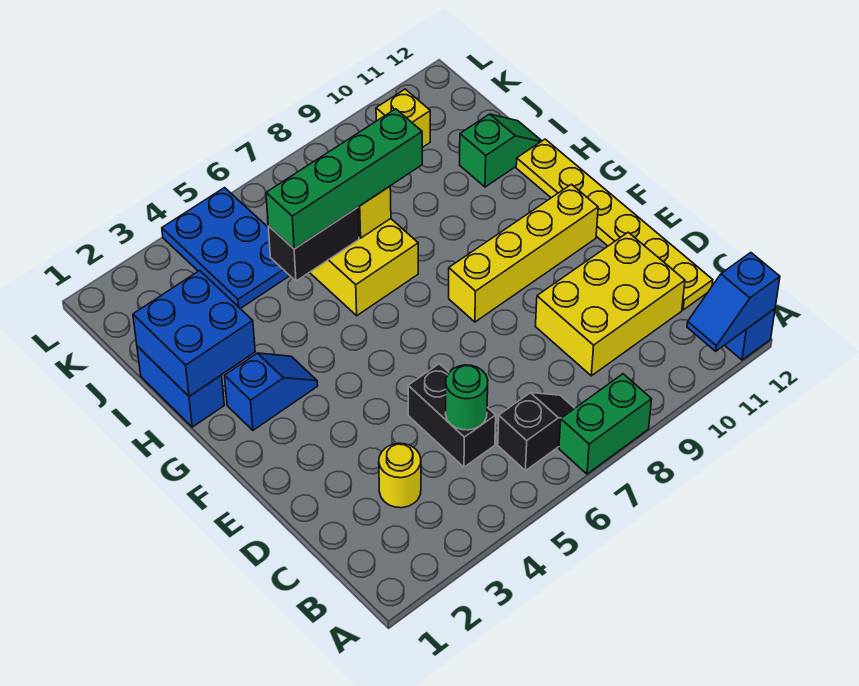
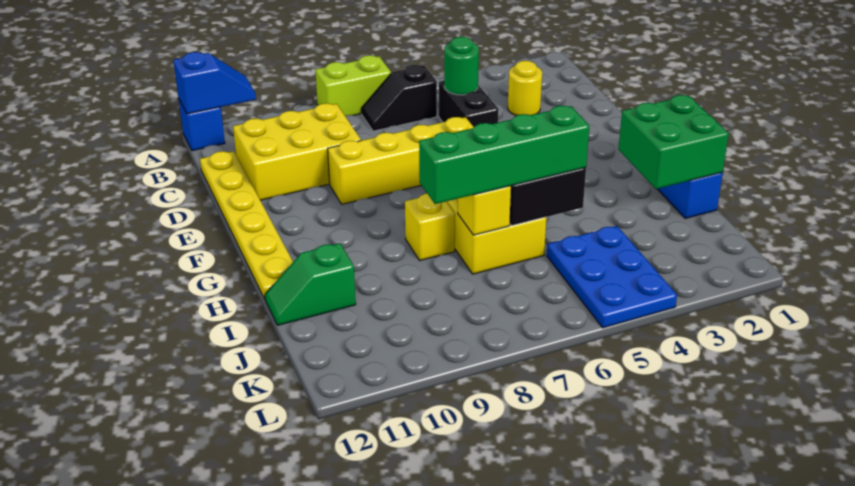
green brick A7:A8 level 1 -> lime brick A7:A8 level 1
yellow brick F8:F11 level 1 -> yellow brick E6:E9 level 1
blue slope G2:G3 level 1 top 2 -> none
blue brick H1:I2 level 2 -> green brick H1:I2 level 2
yellow brick K10 level 1 -> yellow brick H8 level 1

